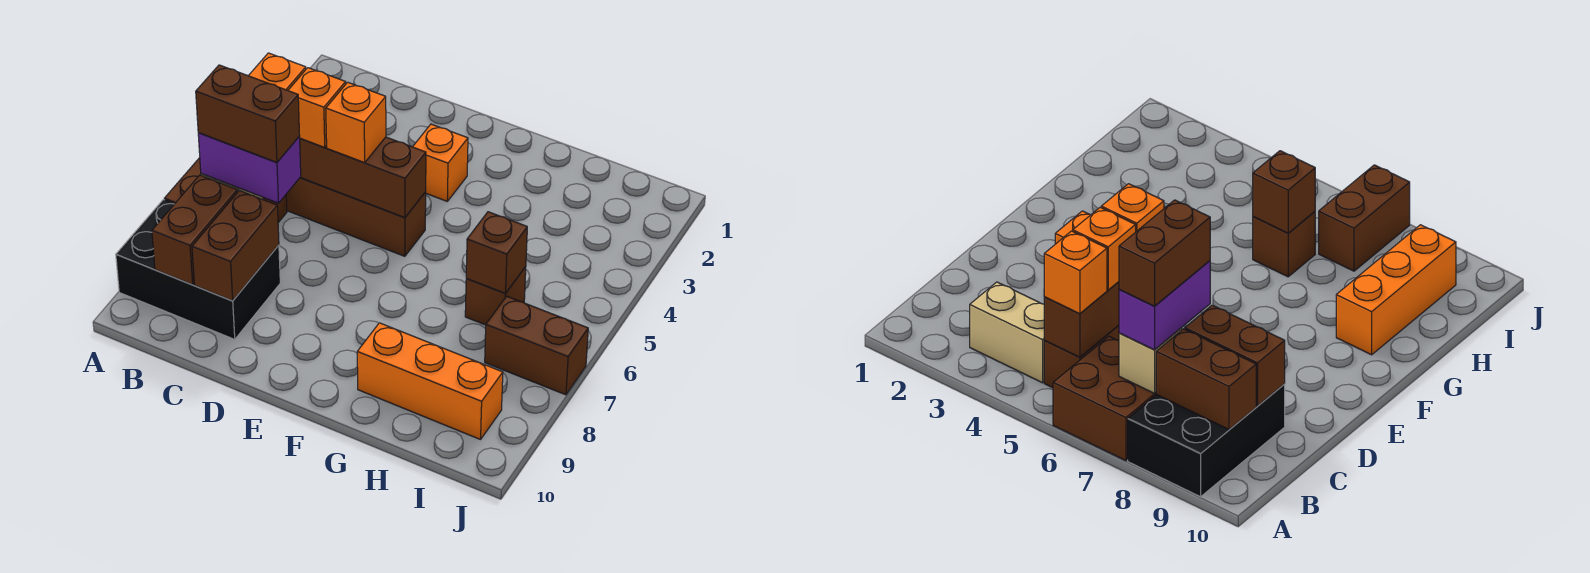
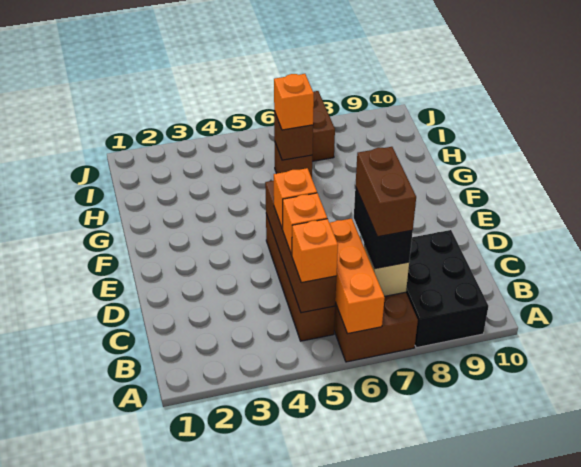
tan brick B3:B4 level 1 -> none
purple brick B7:C7 level 3 -> black brick B7:C7 level 3
brown brick B8:B9 level 2 -> none
brown brick C8:C9 level 2 -> none
orange brick E3 level 1 -> orange brick H6 level 3
orange brick G9:I9 level 1 -> orange brick A6:C6 level 2

